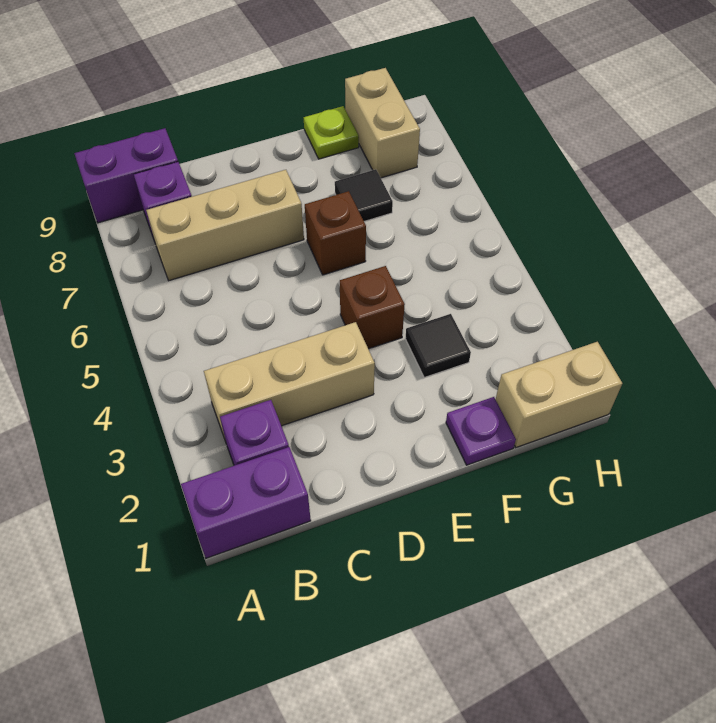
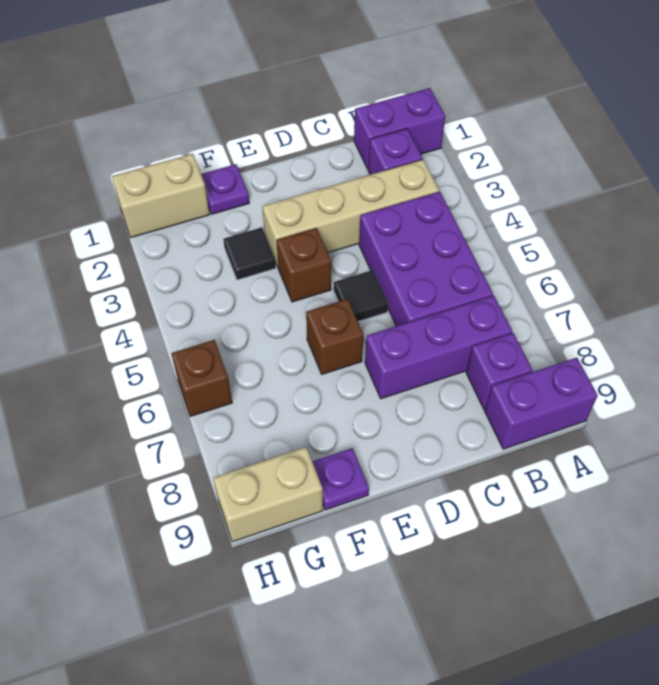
tan brick B3:D3 level 1 -> tan brick B3:E3 level 1
none -> purple brick B4:C6 level 1
tan brick B7:D7 level 1 -> purple brick B7:D7 level 1
black tile F7 level 1 -> black tile D5 level 1
lime plate F9 level 1 -> purple plate F9 level 1
tan brick G8:G9 level 1 -> tan brick G9:H9 level 1
none -> brown brick H6 level 1

